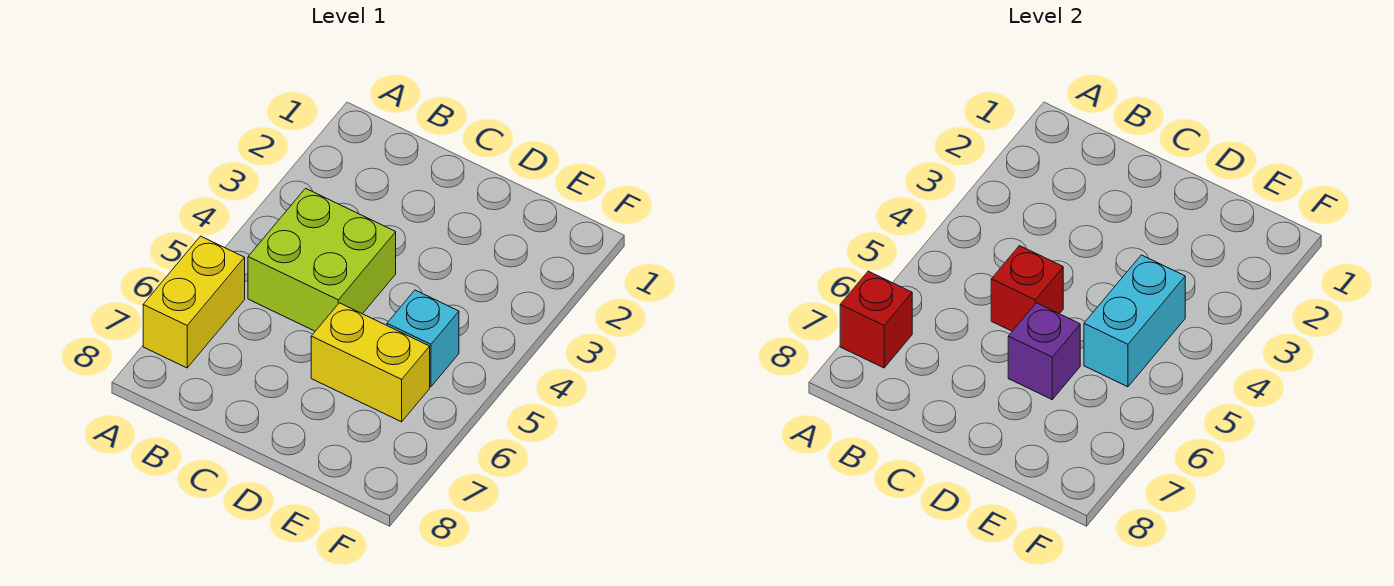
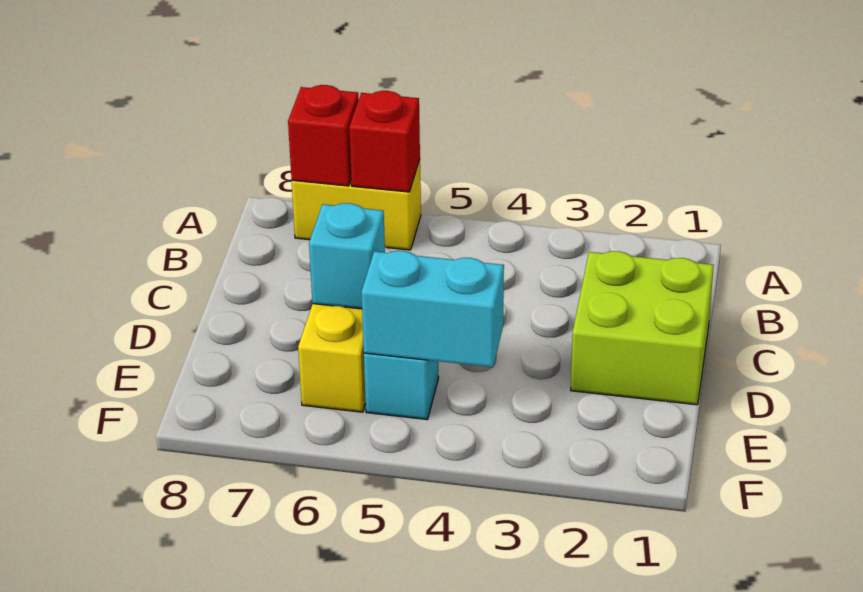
lime brick B4:C5 level 1 -> lime brick C1:D2 level 1
red brick C5 level 2 -> red brick A6 level 2
purple brick D6 level 2 -> cyan brick D6 level 2

